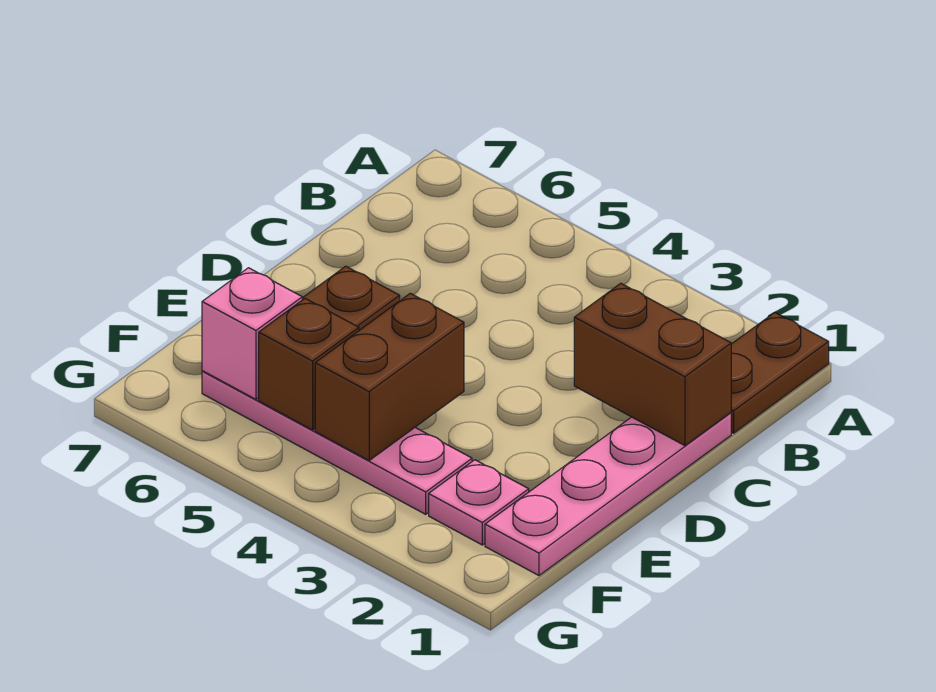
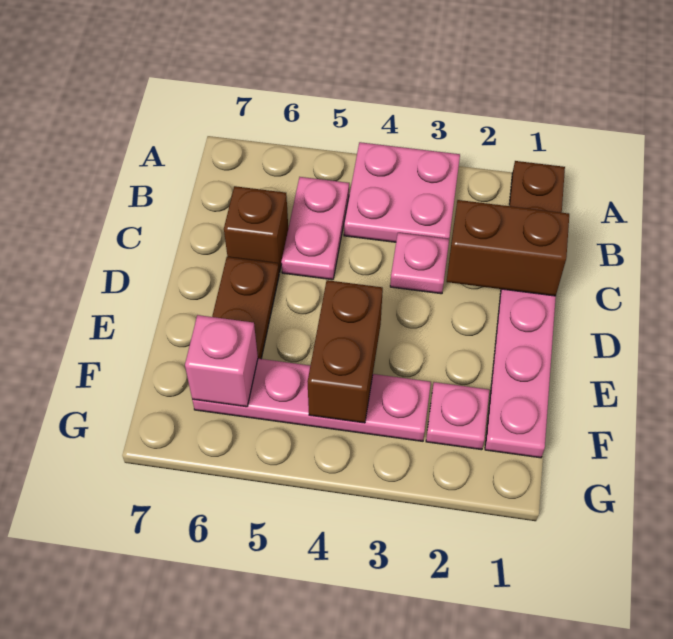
none -> pink plate A3:B4 level 1
none -> pink plate B5:C5 level 1
none -> pink plate C3 level 1
brown brick F5 level 2 -> brown brick C6 level 1

